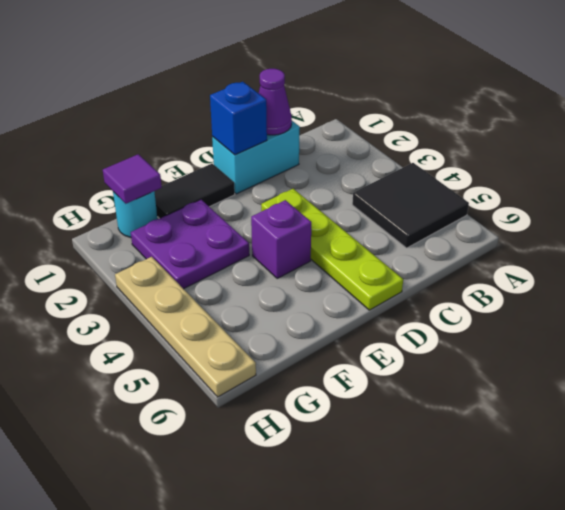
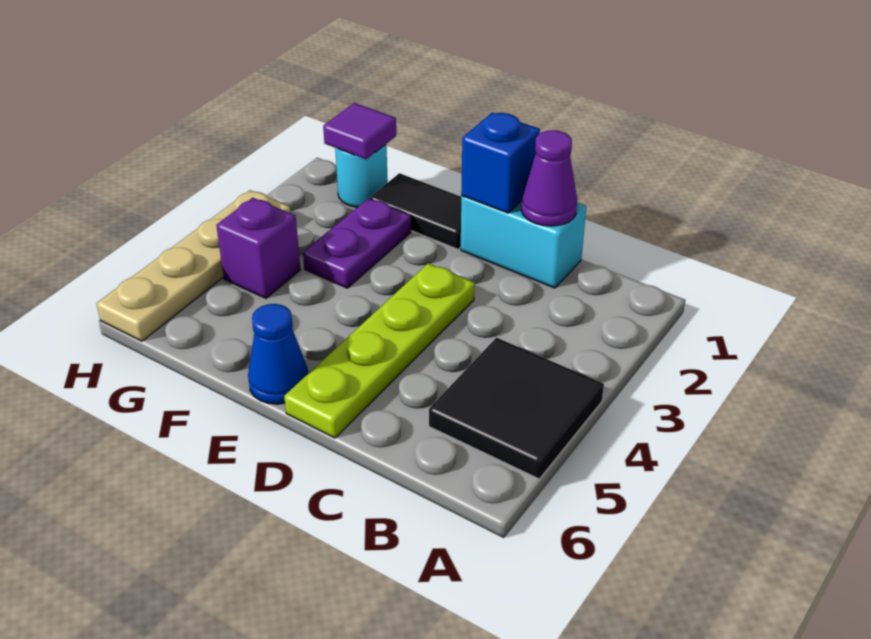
purple brick E4 level 1 -> purple brick G4 level 1
none -> blue cone E6 level 1
purple plate F2:G3 level 1 -> purple plate F2:F3 level 1

